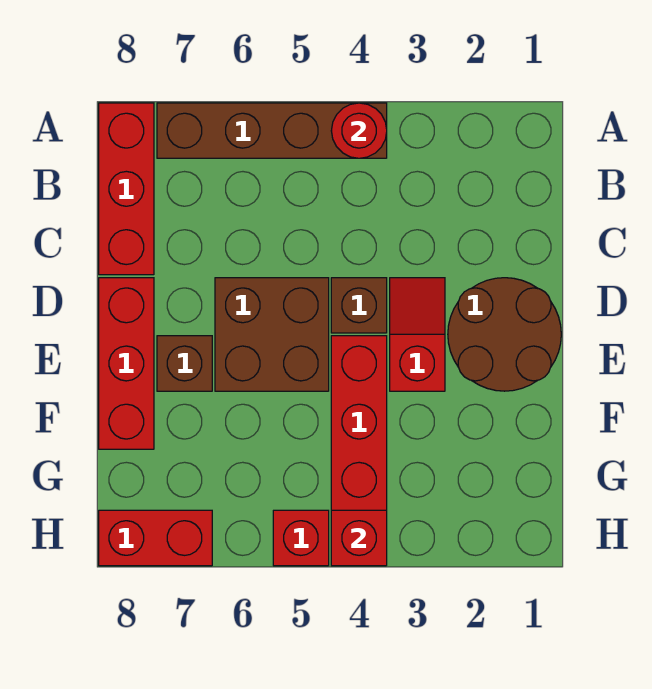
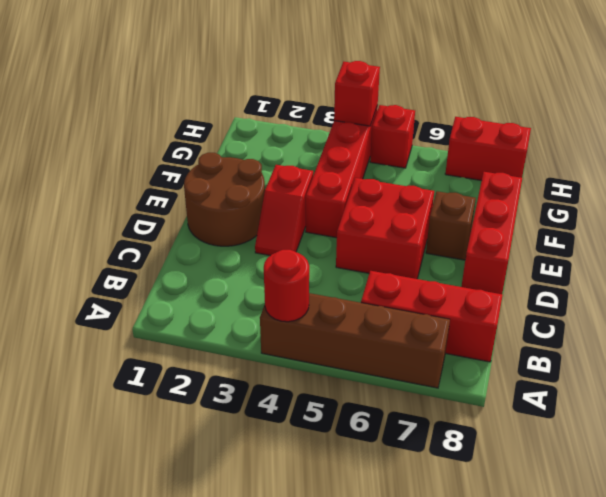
red brick A8:C8 level 1 -> red brick B6:B8 level 1
brown brick D4 level 1 -> none
brown brick D5:E6 level 1 -> red brick D5:E6 level 1

